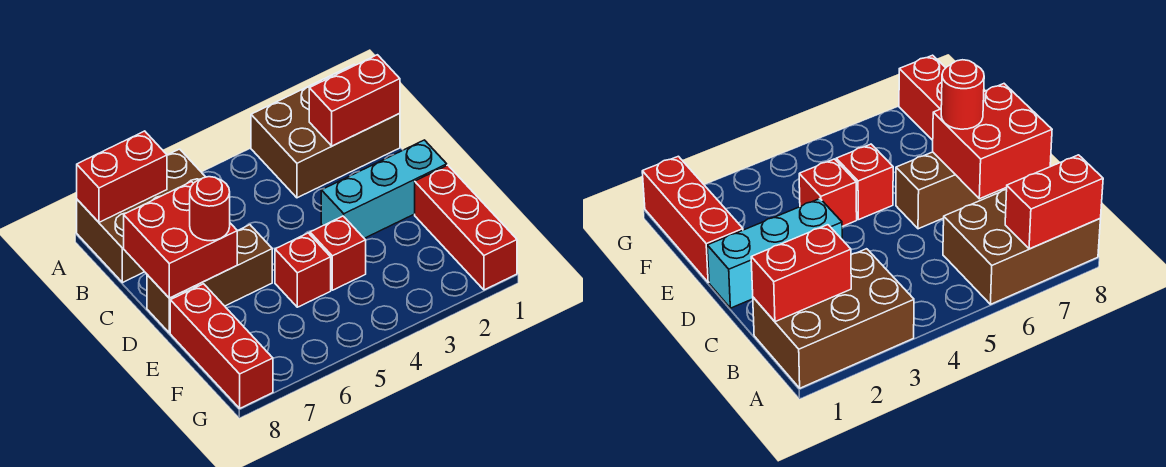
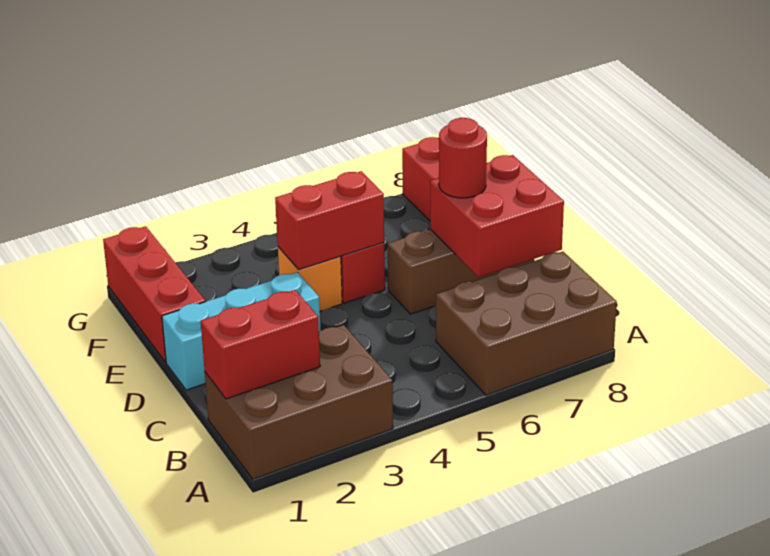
red brick A7:A8 level 2 -> red brick E4:E5 level 2
red brick E4 level 1 -> orange brick E4 level 1

